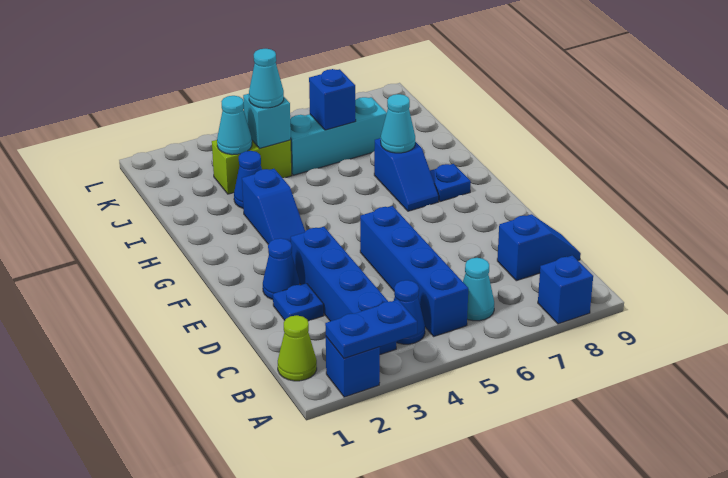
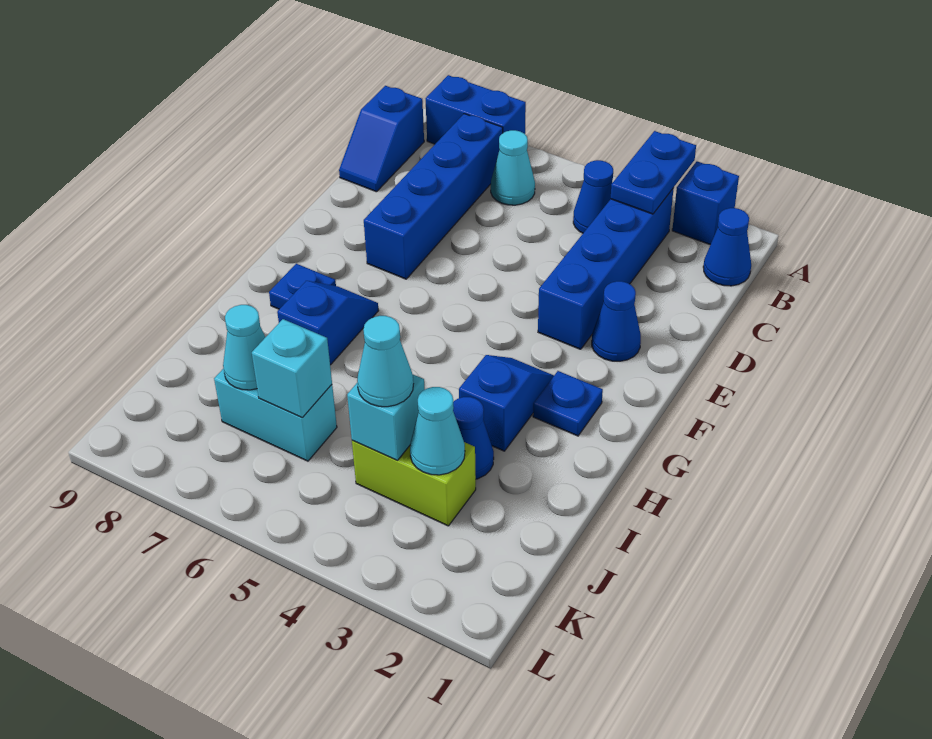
blue plate A2:A3 level 2 -> blue plate A3:B3 level 2
blue brick A8 level 1 -> blue brick A7:A8 level 1
lime cone B1 level 1 -> blue cone B1 level 1
blue brick B5:E5 level 1 -> blue brick B7:E7 level 1
blue slope C8:C9 level 1 top 8 -> blue slope B9:C9 level 1 top B
blue plate D2 level 1 -> blue plate G2 level 1
cyan cone H7 level 2 -> cyan cone J7 level 2
cyan brick J5:J7 level 1 -> cyan brick J6:J7 level 1
blue brick J6 level 2 -> cyan brick J6 level 2

